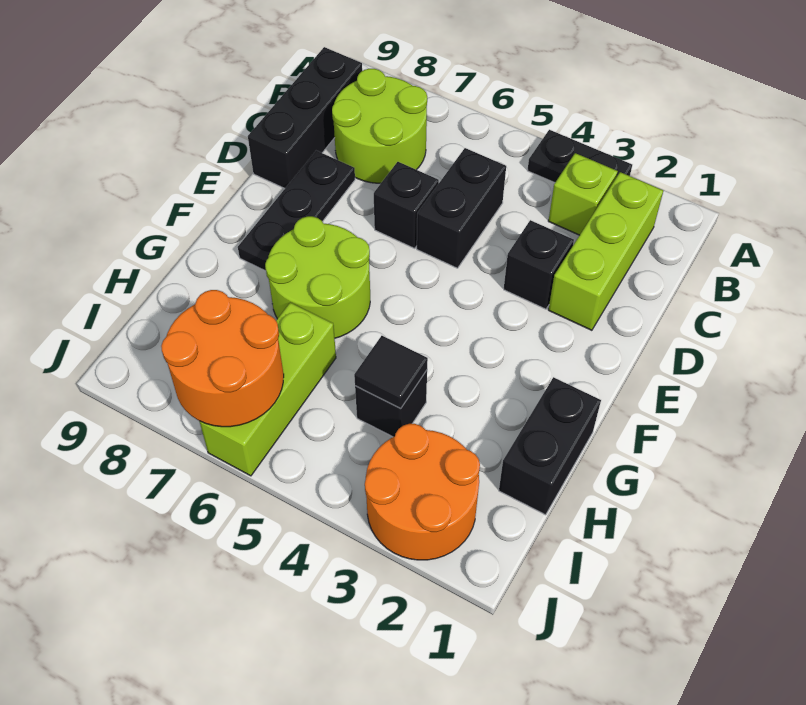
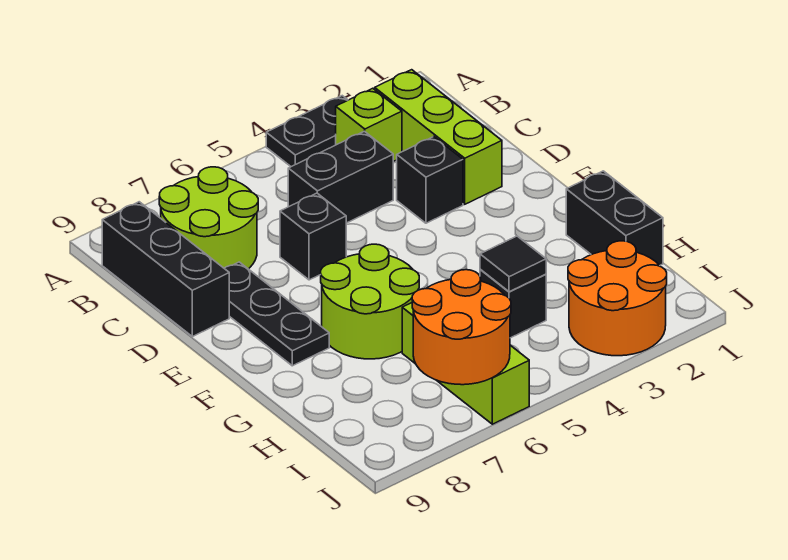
black brick C5:D5 level 1 -> black brick C4:C5 level 1

